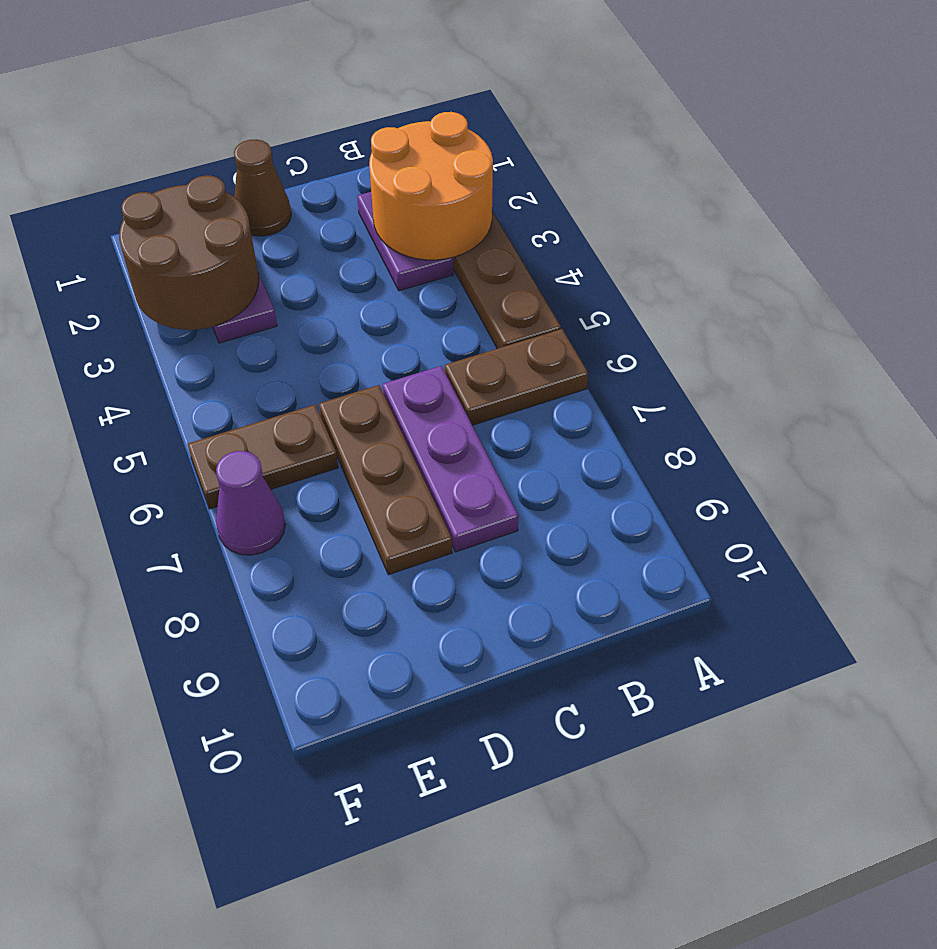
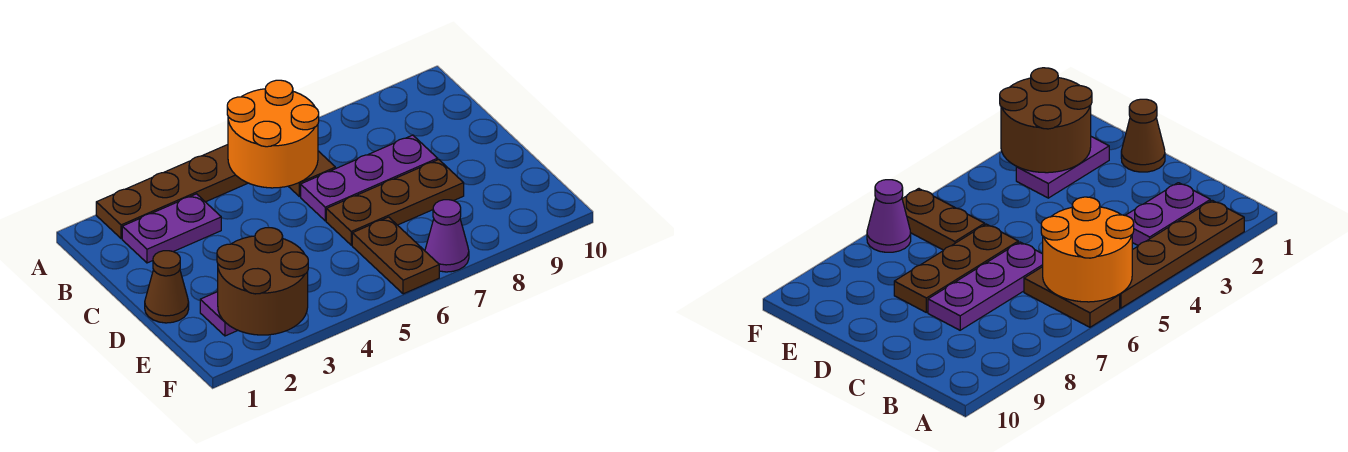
orange round brick A2:B3 level 2 -> orange round brick A5:B6 level 2

